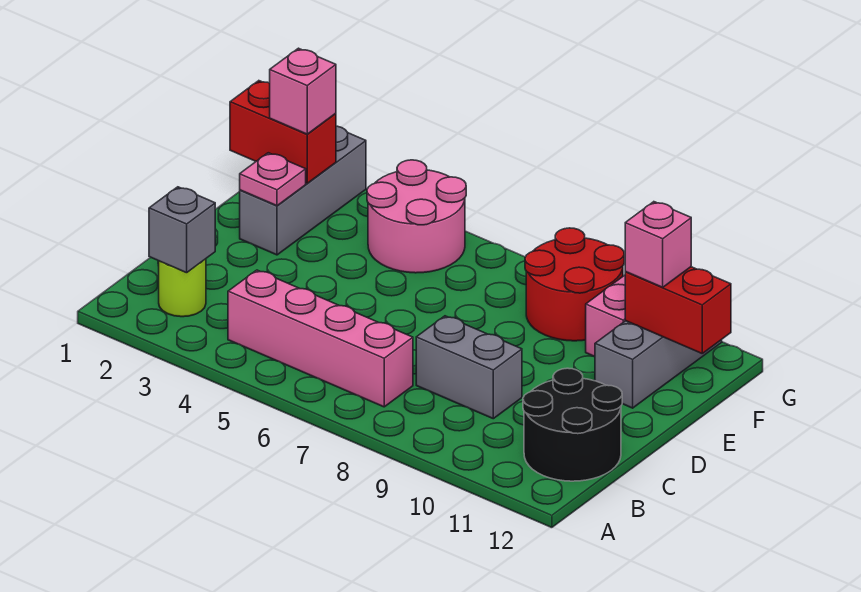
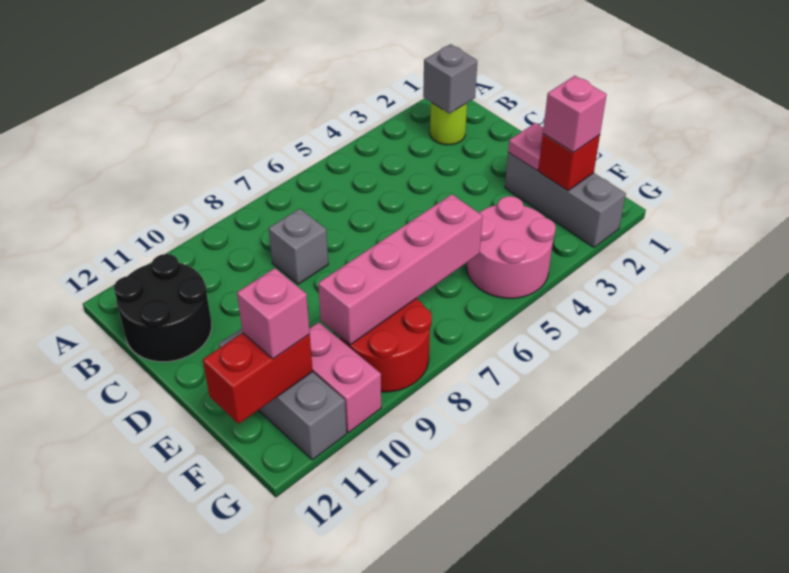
pink brick B4:B7 level 1 -> pink brick F6:F9 level 2
grey brick C8:C9 level 1 -> grey brick C8 level 1
red brick F1:F2 level 2 -> red brick F2 level 2

